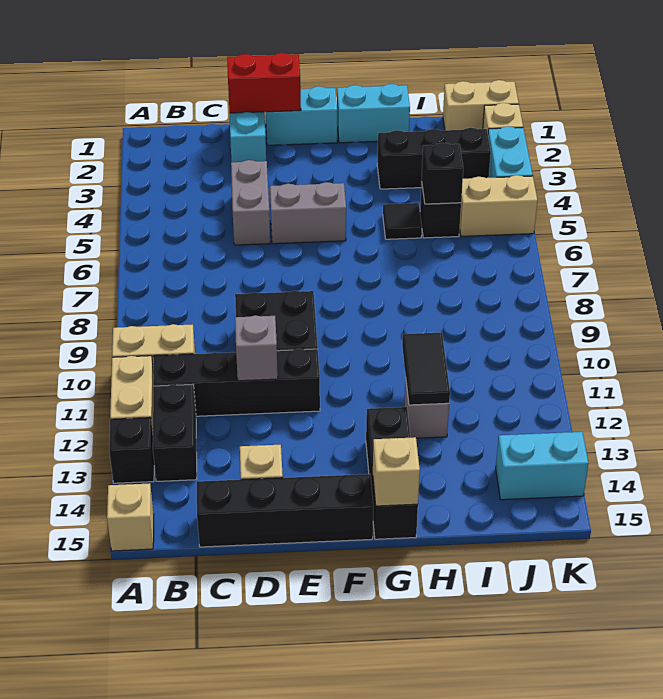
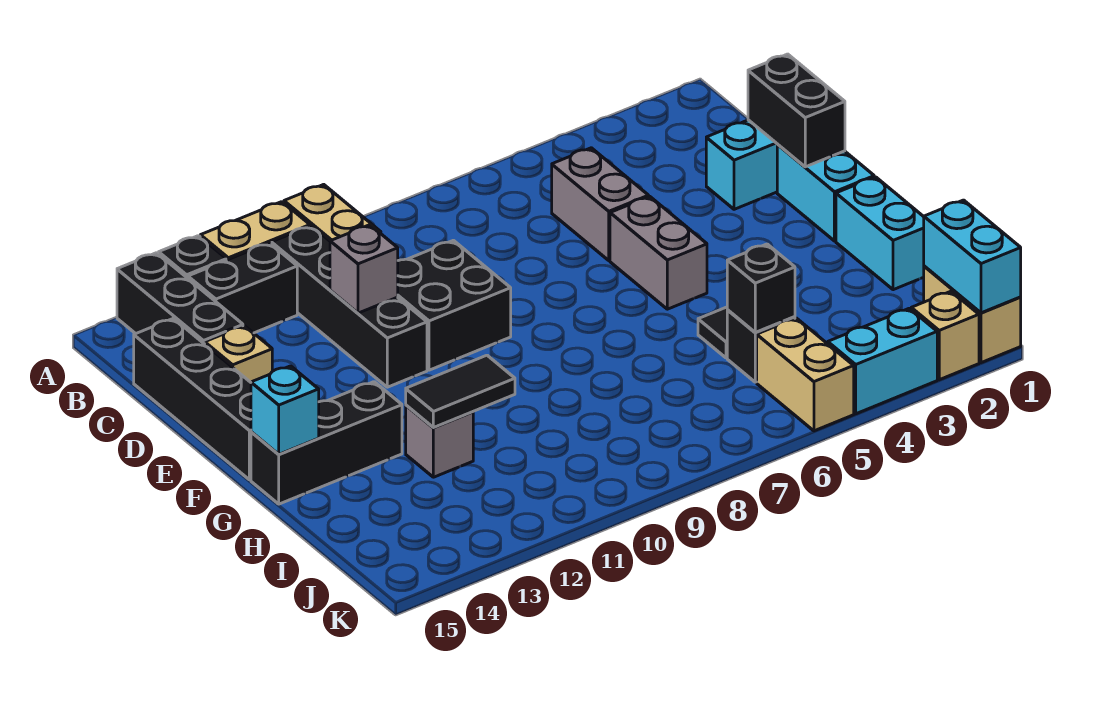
tan brick A15 level 1 -> none
red brick D1:E1 level 2 -> black brick D1:E1 level 2
grey brick D4:D5 level 1 -> grey brick C5:D5 level 1
tan brick G15 level 2 -> cyan brick G15 level 2
black brick H3:J3 level 1 -> black brick A14:C14 level 1
cyan brick J14:K14 level 1 -> cyan brick J1:K1 level 2

